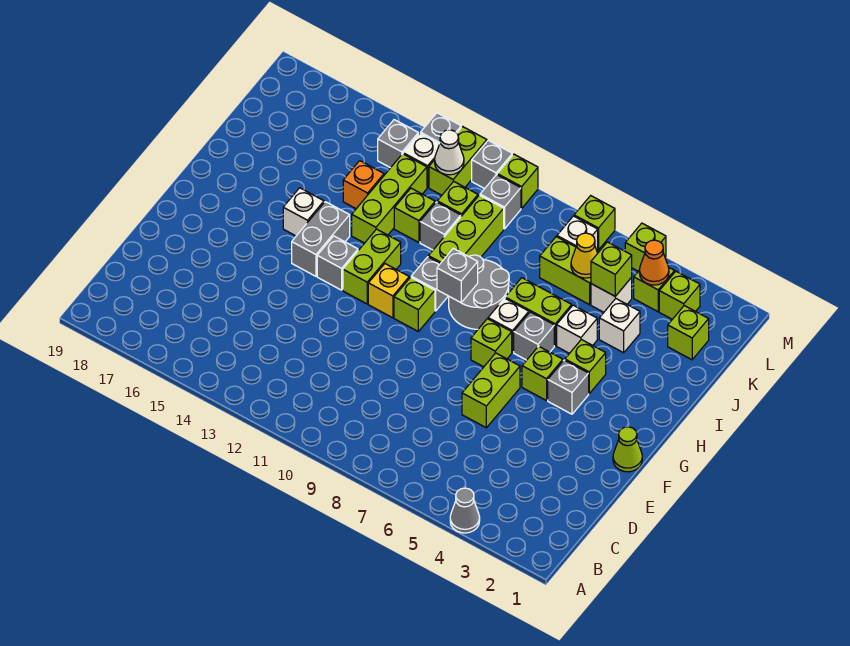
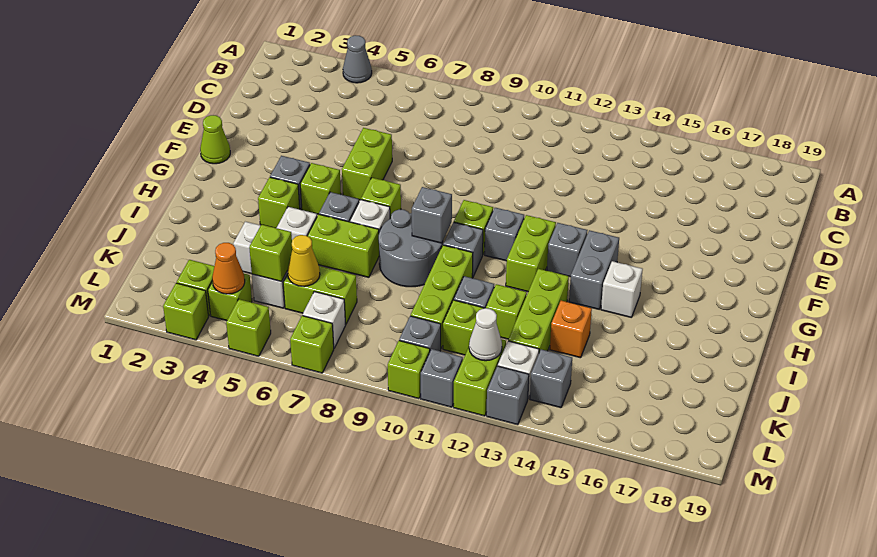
yellow brick G11 level 1 -> grey brick G11 level 1
lime brick K2 level 1 -> lime brick M3 level 1

